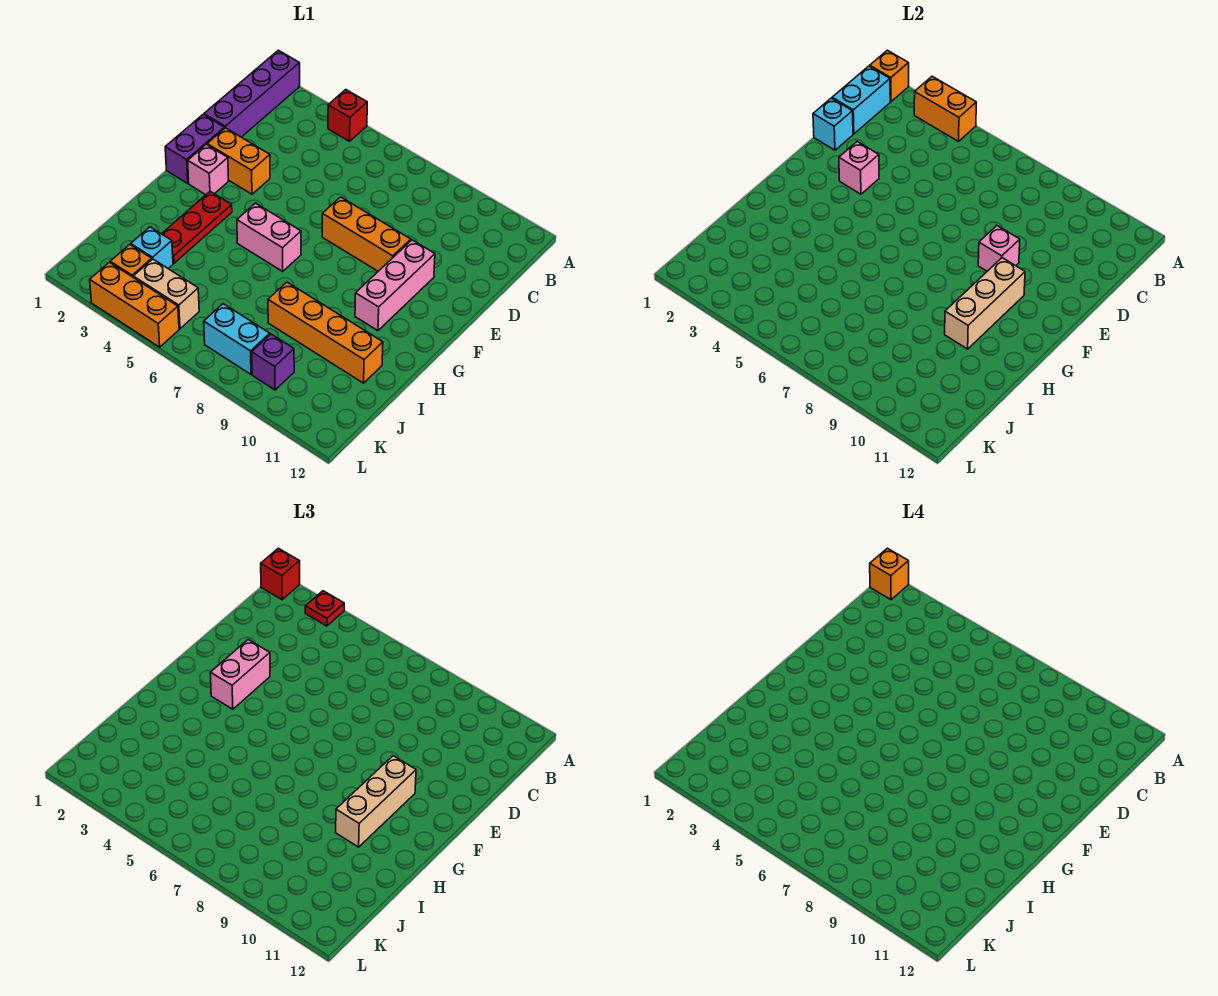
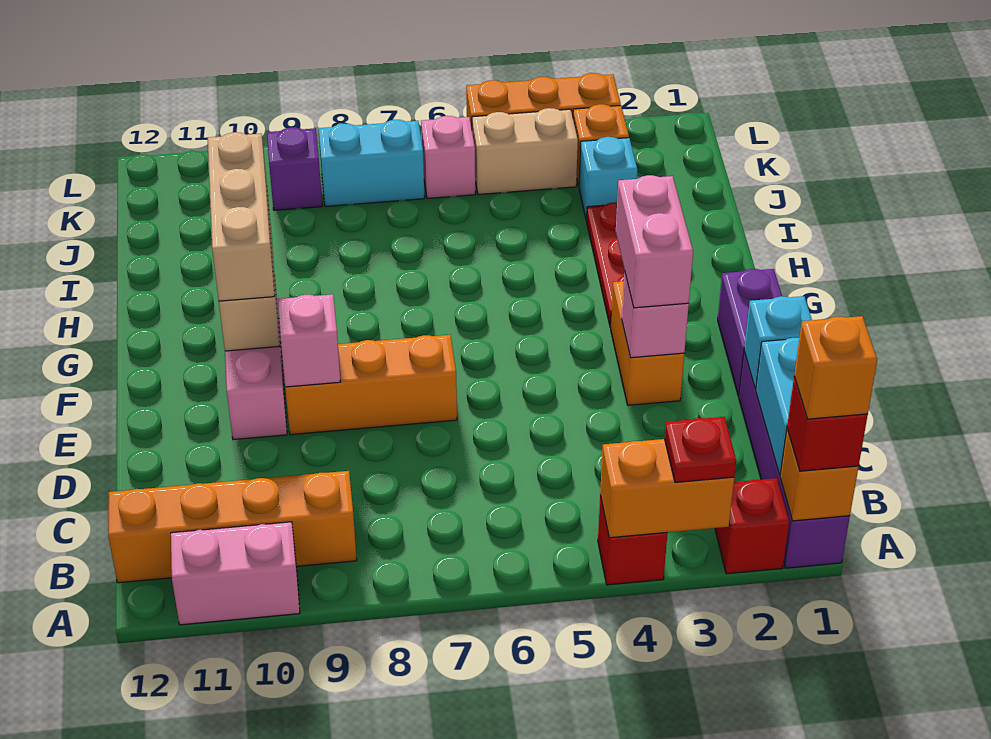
none -> red brick A2 level 1
orange brick E2:E3 level 1 -> orange brick E3:F3 level 1
pink brick F2 level 1 -> pink brick K6 level 1
pink brick G5:G6 level 1 -> pink brick A10:A11 level 1
orange brick I8:I11 level 1 -> orange brick B9:B12 level 1

